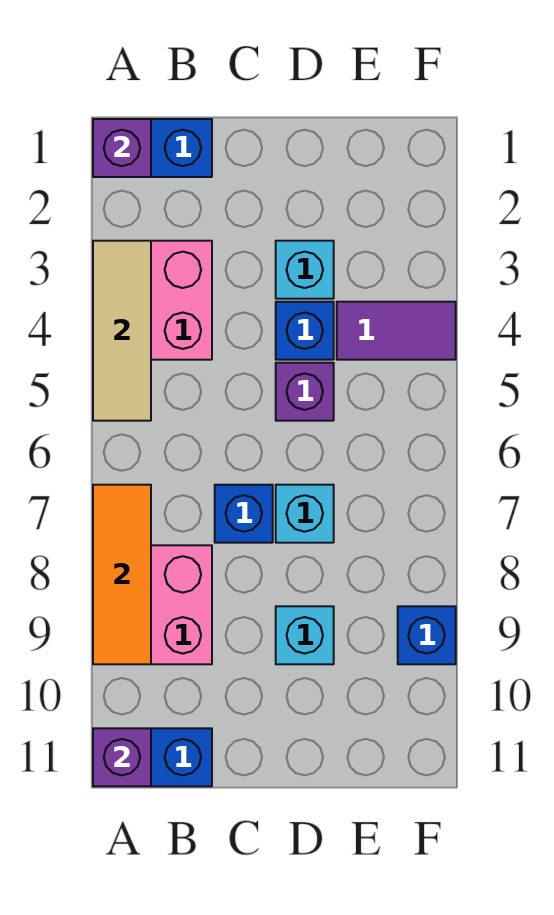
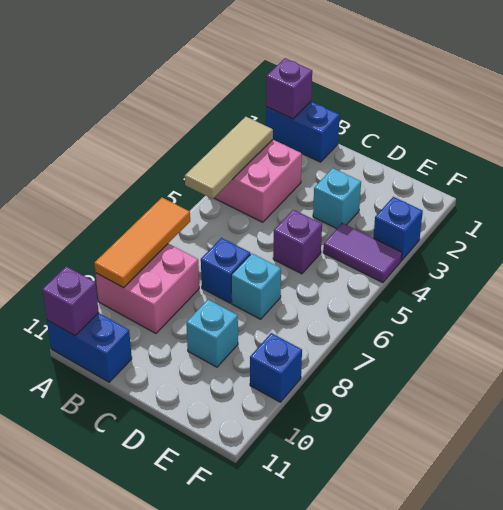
blue brick D4 level 1 -> blue brick F3 level 1

